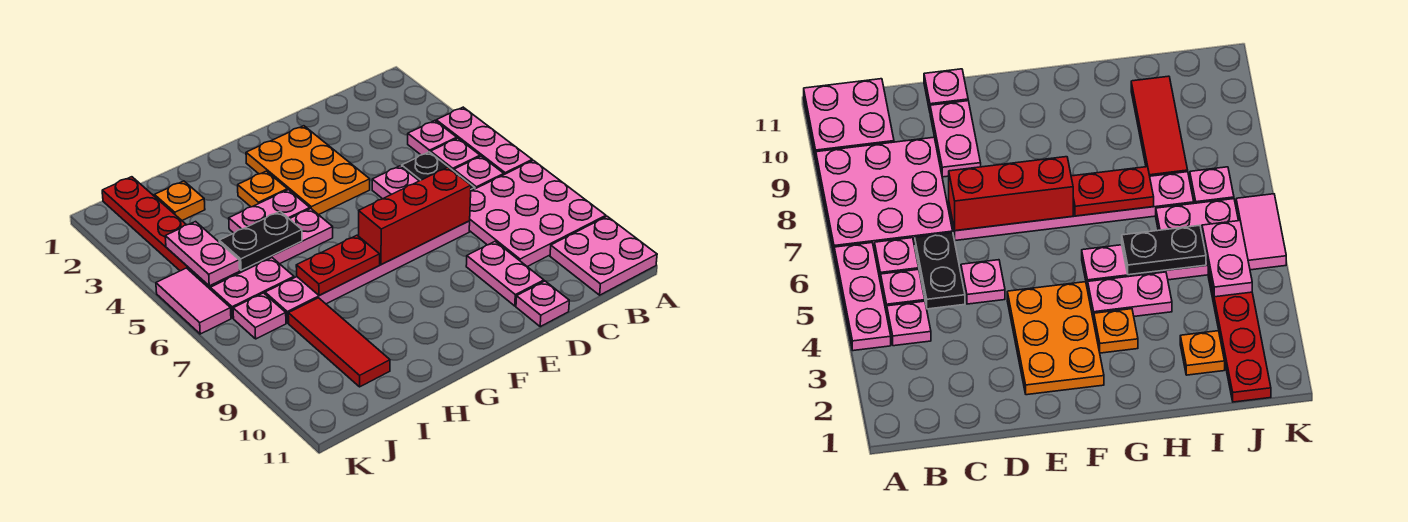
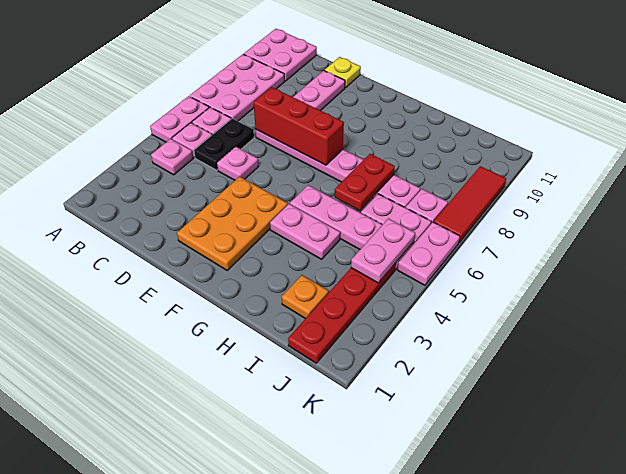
pink plate A4:A6 level 1 -> pink plate A5:A6 level 1
pink plate A7:C9 level 1 -> pink plate A7:B9 level 1
pink plate D11 level 1 -> yellow plate D11 level 1
orange plate G3 level 1 -> none
red plate G7:H7 level 2 -> red plate H6:H7 level 2
black plate H5:I5 level 2 -> none
red tile I8:I10 level 1 -> red tile K7:K9 level 1
pink tile K5:K6 level 1 -> pink plate K5:K6 level 1

